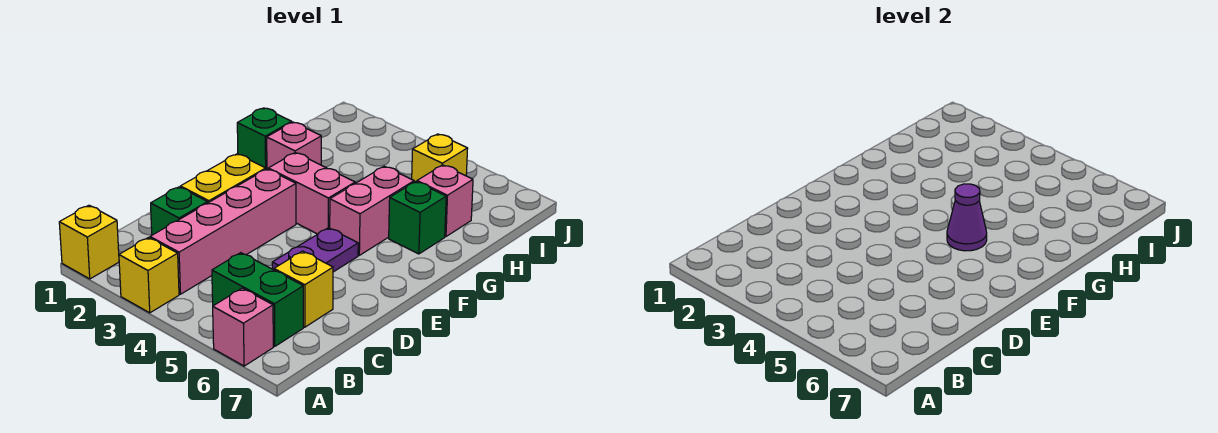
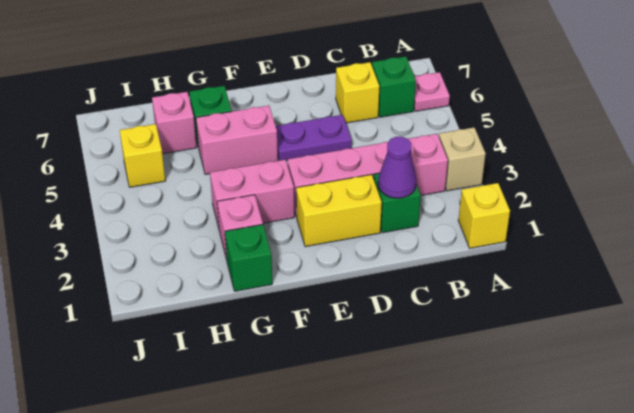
yellow brick A3 level 1 -> tan brick A3 level 1
pink brick A6 level 1 -> pink plate A6 level 1
green brick B5:B6 level 1 -> green brick B6 level 1
pink brick F3:F4 level 1 -> pink brick F3:G3 level 1
purple cone F5 level 2 -> purple cone C2 level 2

